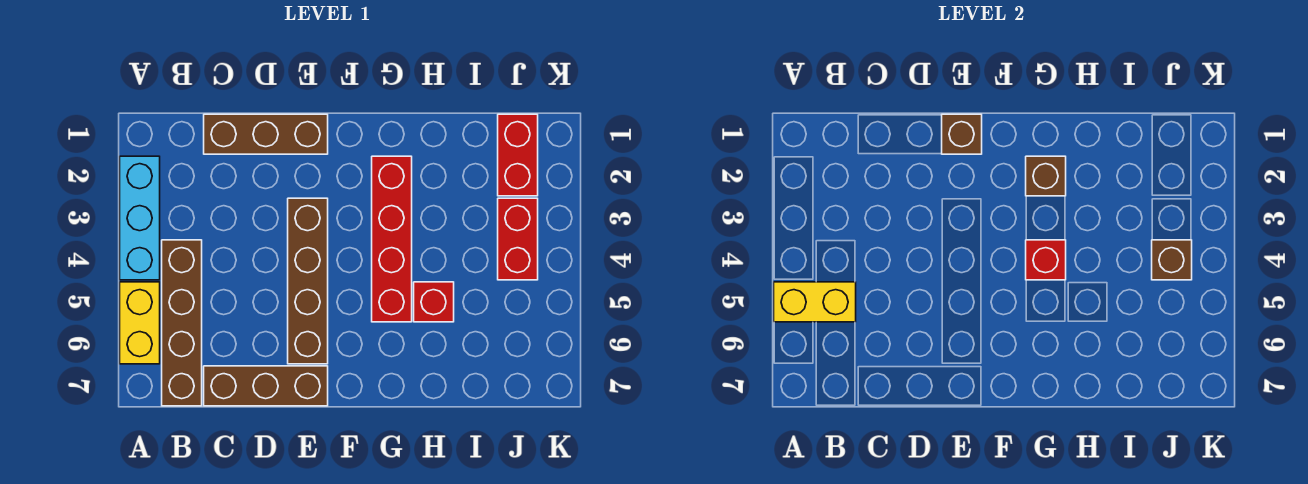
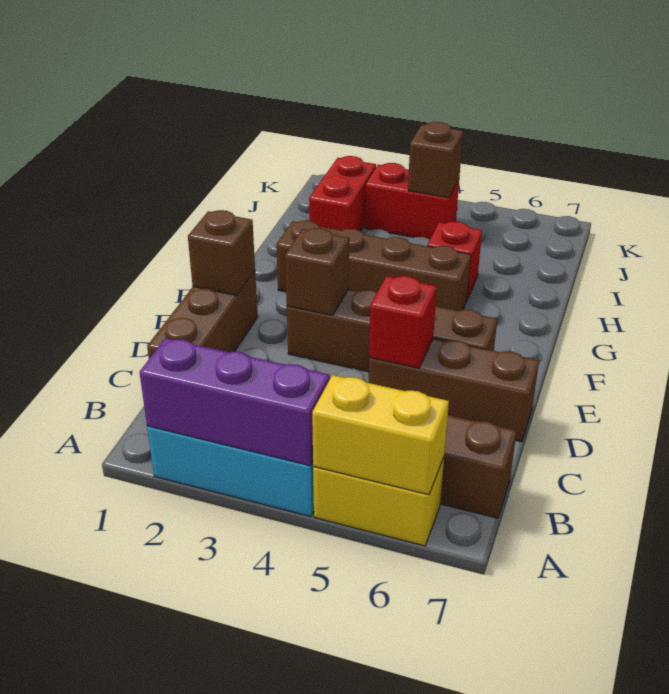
none -> purple brick A2:A4 level 2
yellow brick A5:B5 level 2 -> yellow brick A5:A6 level 2
brown brick C7:E7 level 1 -> brown brick D5:D7 level 1
red brick G2:G5 level 1 -> brown brick G2:G5 level 1
brown brick G2 level 2 -> brown brick E3 level 2
red brick G4 level 2 -> red brick D5 level 2
red brick J1:J2 level 1 -> red brick I2:J2 level 1

